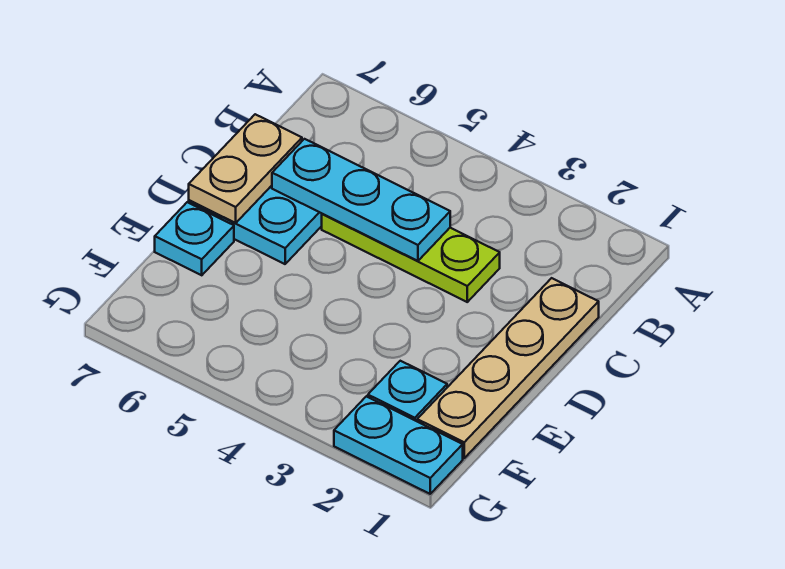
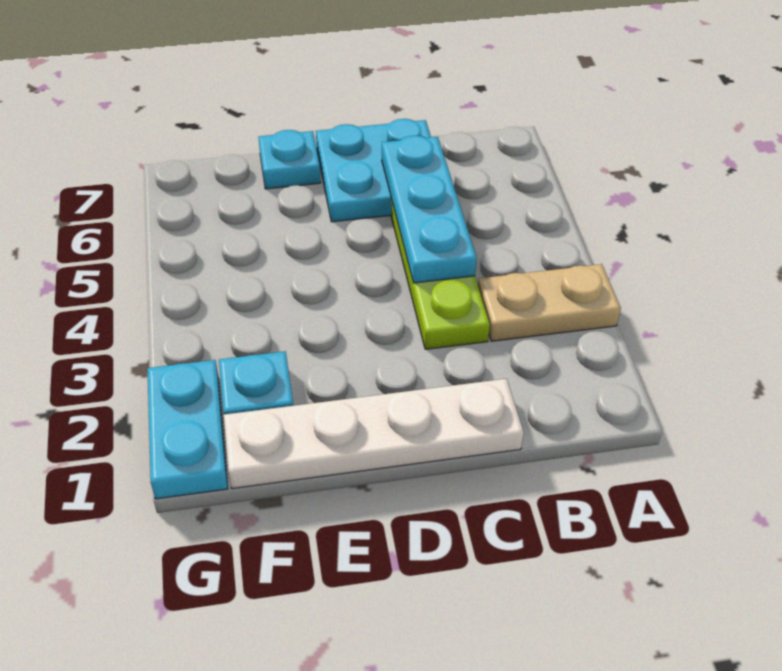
tan plate C1:F1 level 1 -> white plate C1:F1 level 1
tan plate C7:D7 level 2 -> tan plate A3:B3 level 1

